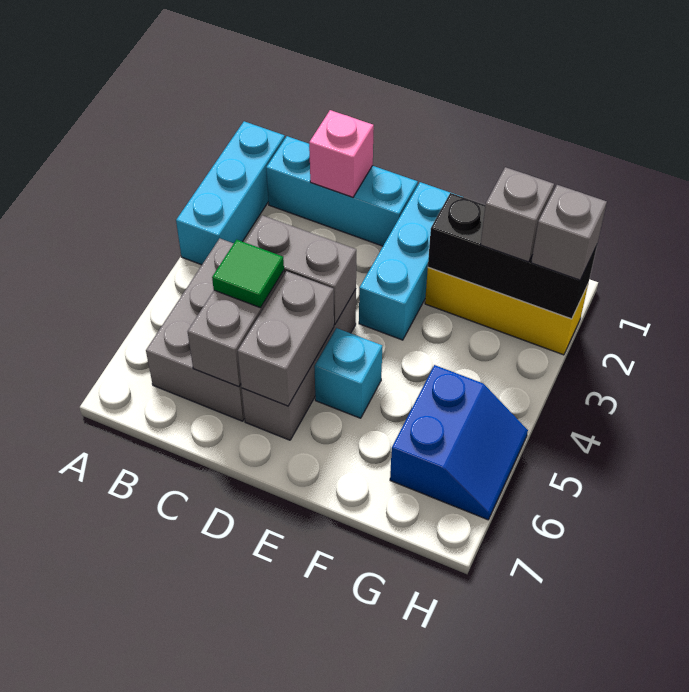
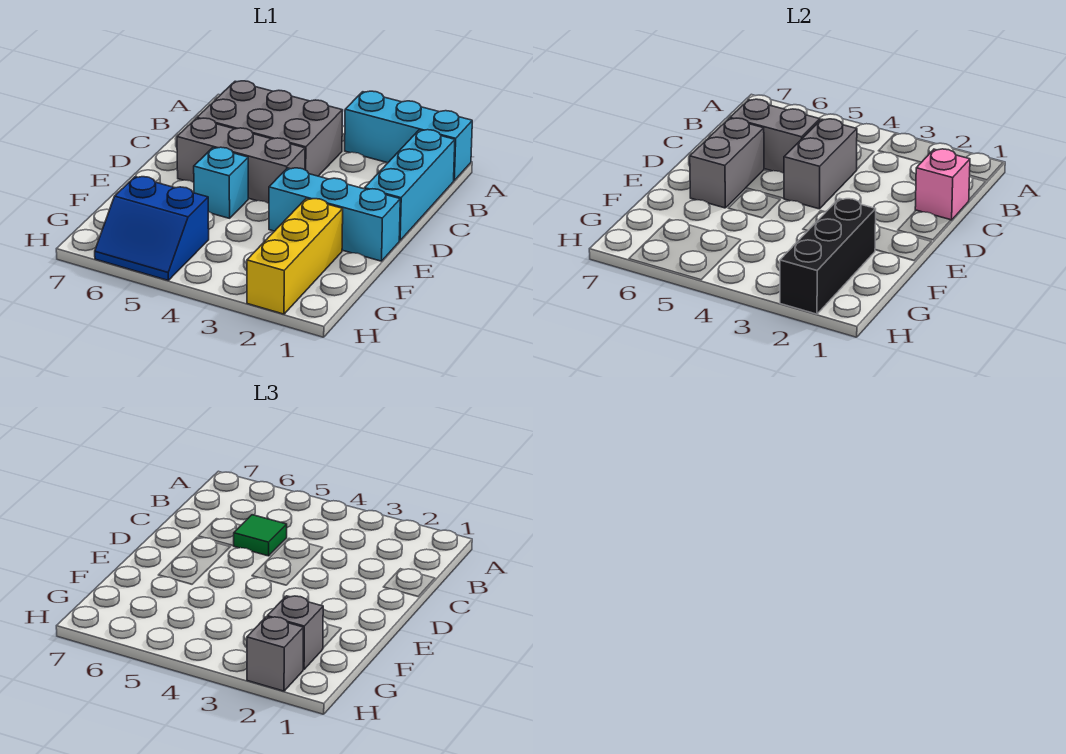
grey brick D5:D6 level 2 -> grey brick D6:E6 level 2

